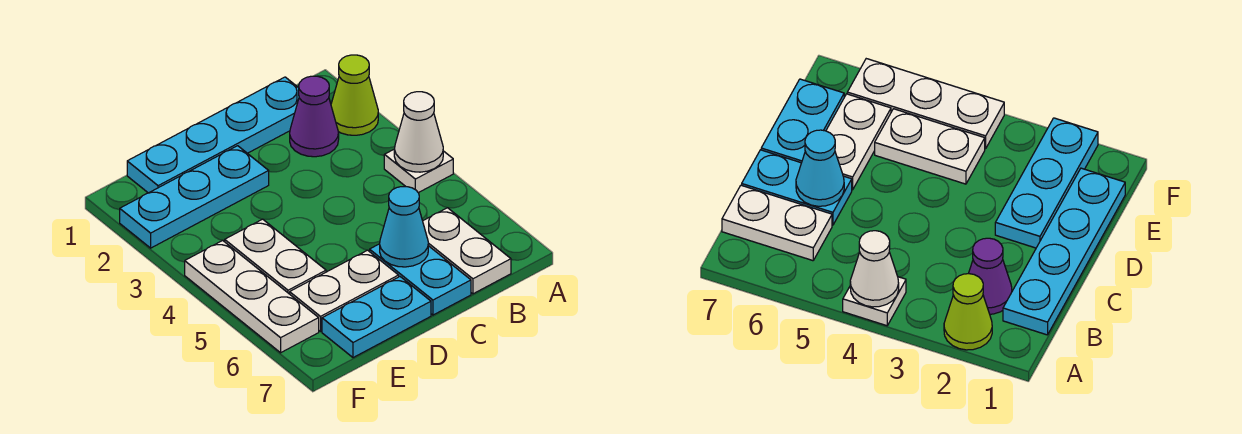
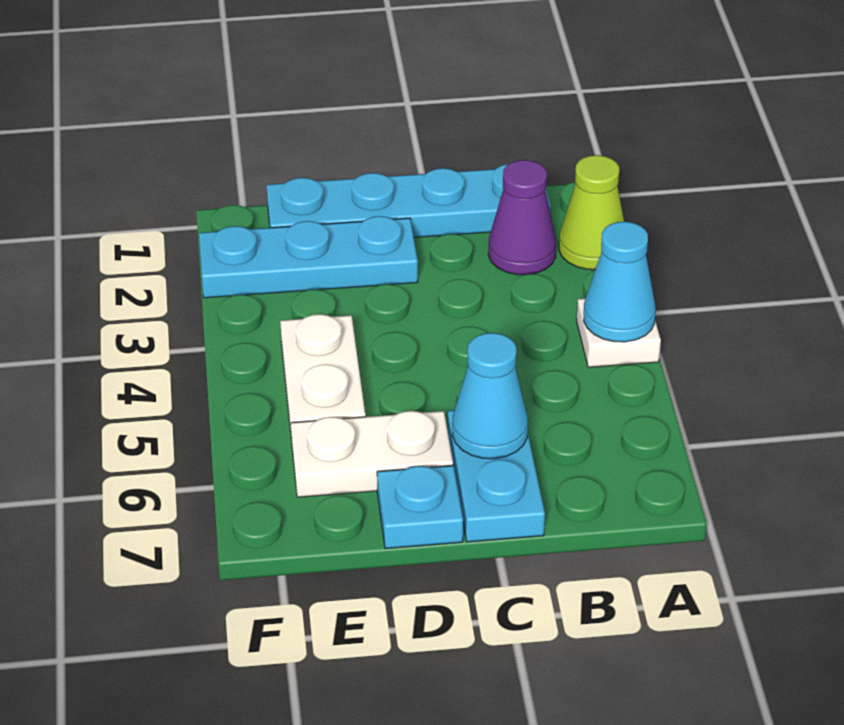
white cone A4 level 2 -> cyan cone A4 level 2
white plate B6:B7 level 1 -> none
cyan plate D7:E7 level 1 -> cyan plate D7 level 1
white plate F4:F6 level 1 -> none

